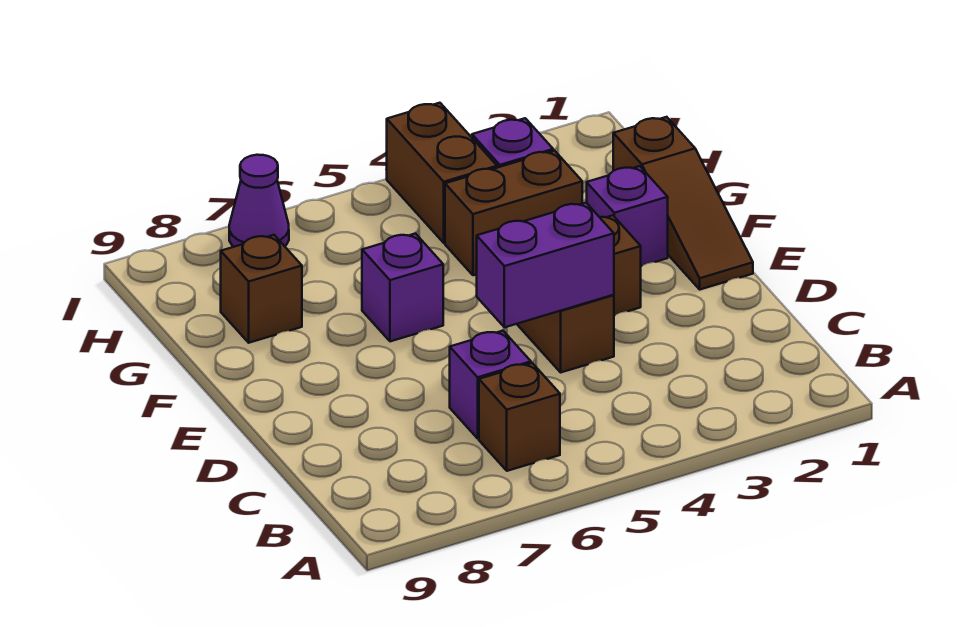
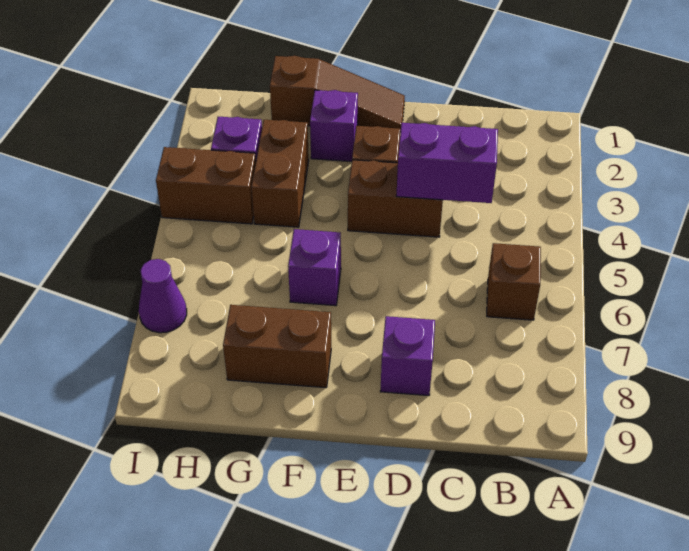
purple brick C6 level 1 -> purple brick D8 level 1
purple brick D4:D5 level 2 -> purple brick C4:D4 level 2
brown brick G8 level 1 -> brown brick F8:G8 level 1

